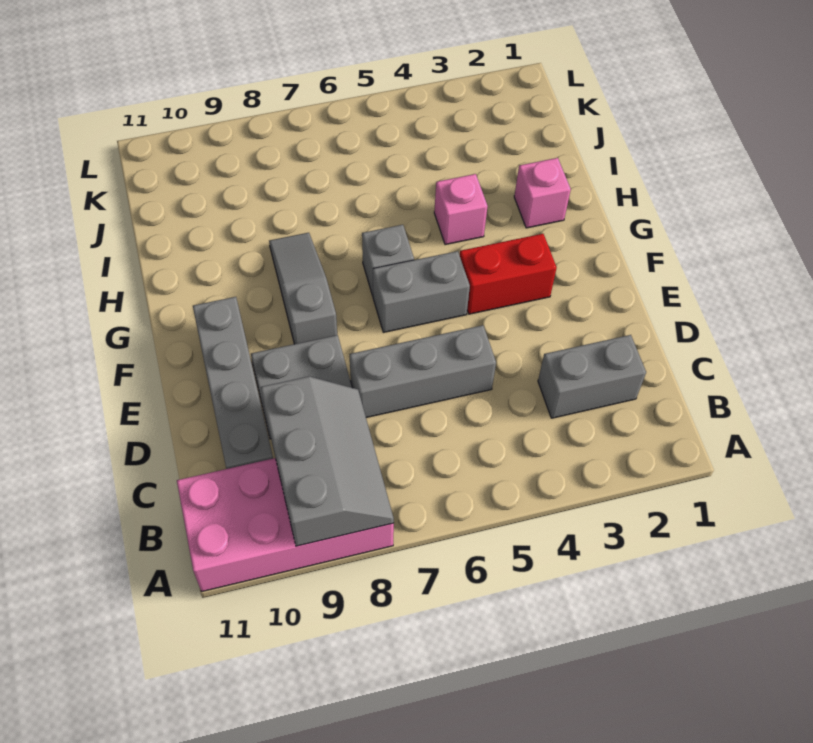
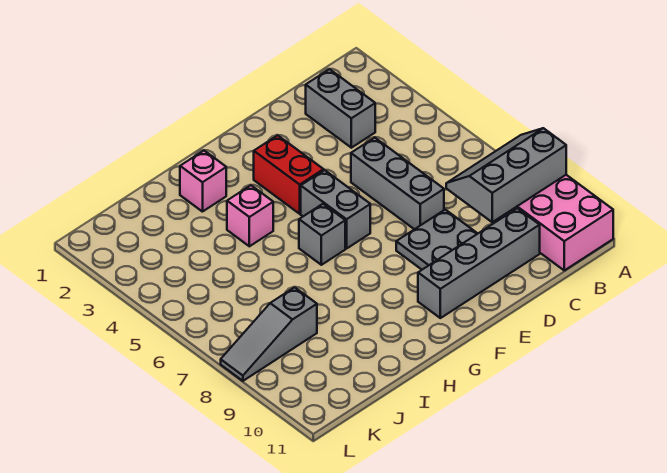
grey slope F8:H8 level 1 top F -> grey slope J8:L8 level 1 top J

